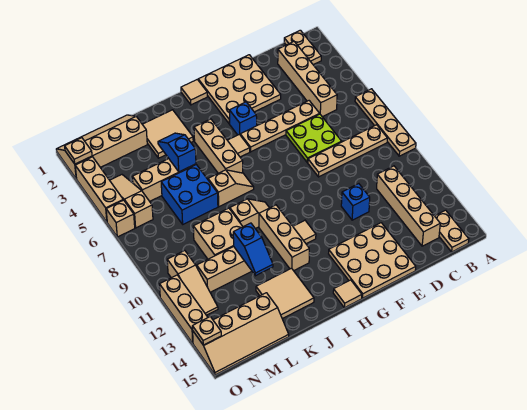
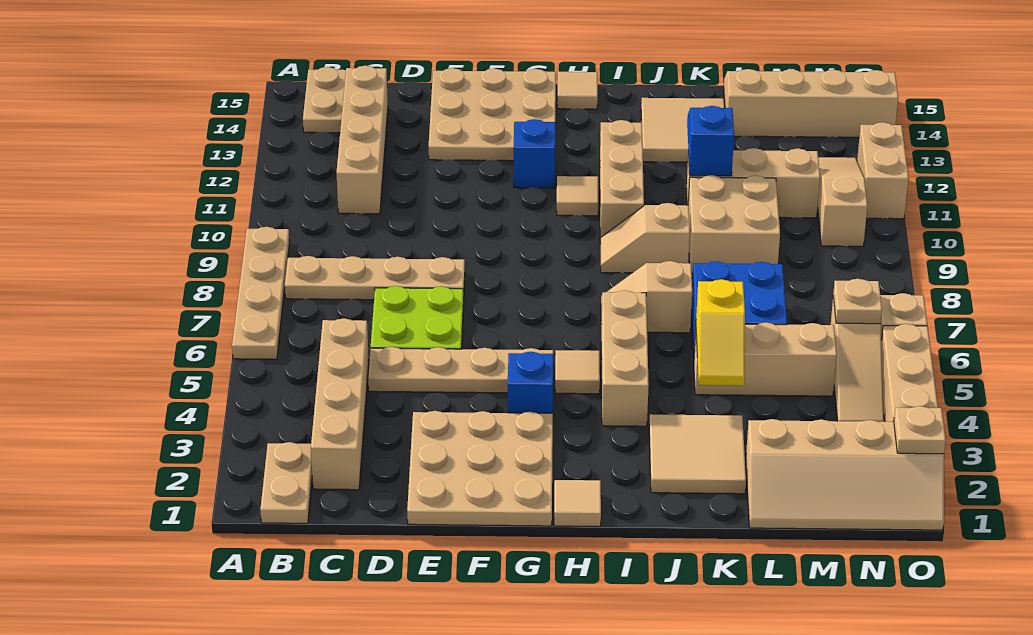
blue brick E11 level 1 -> blue brick G12 level 1
blue slope K4:K5 level 2 top 5 -> yellow slope K4:K5 level 2 top 5
tan brick O11:O13 level 1 -> tan brick O11:O12 level 1
tan plate O14 level 2 -> tan plate N6 level 2

